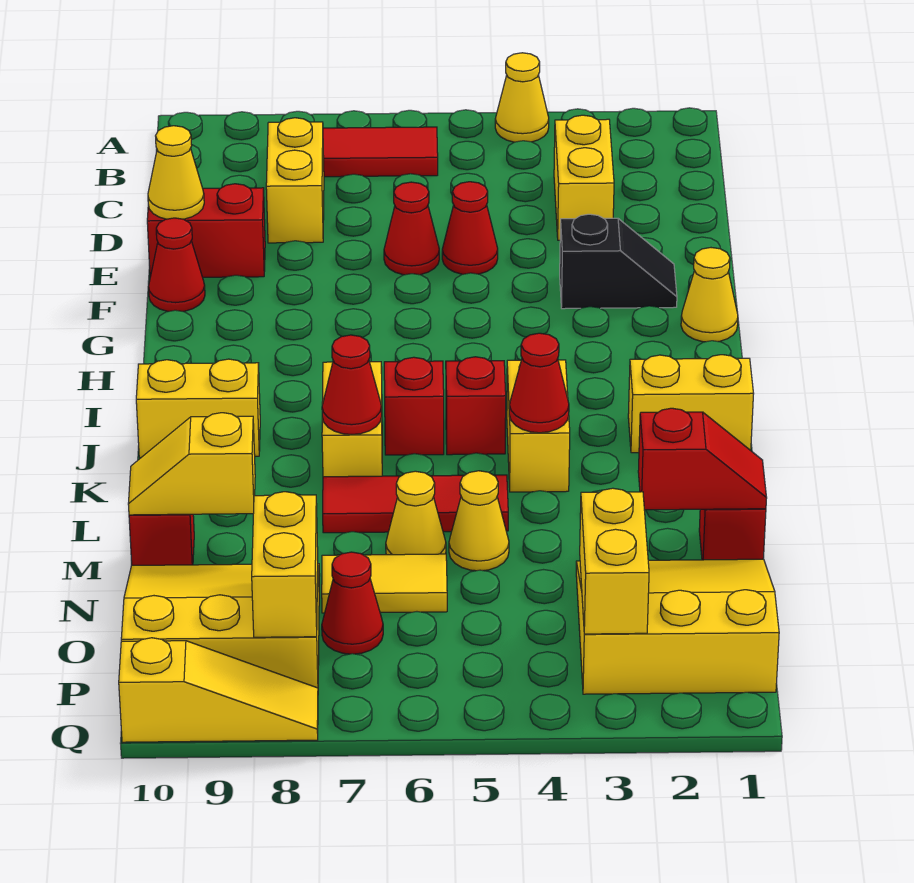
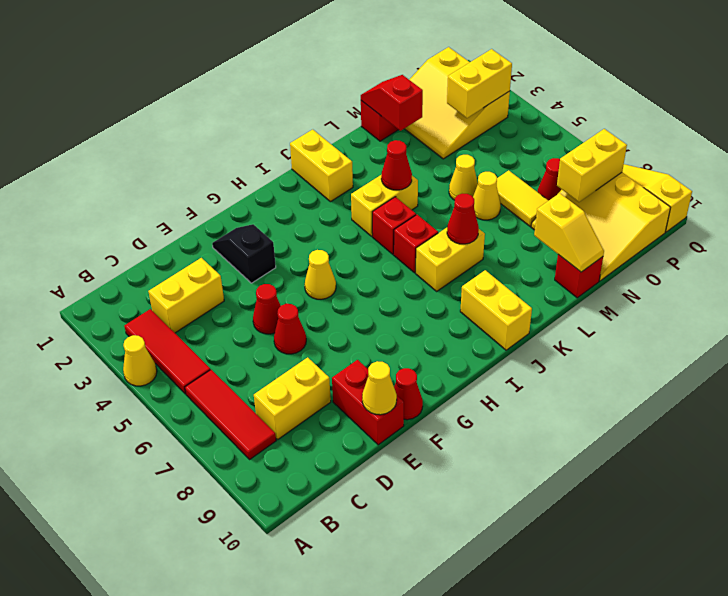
yellow cone G1 level 1 -> yellow cone G5 level 1
red tile L5:L7 level 1 -> red tile B3:B5 level 1

